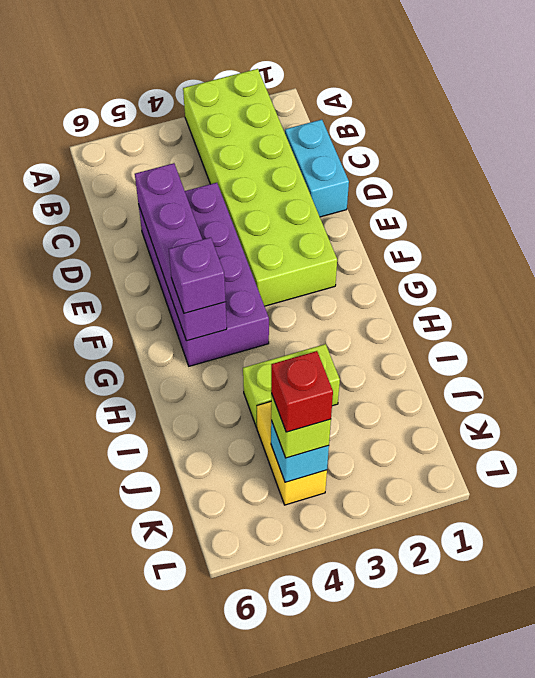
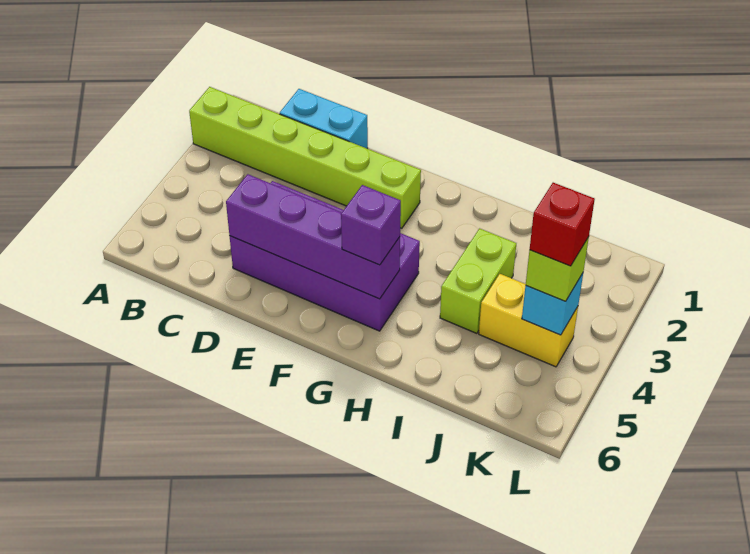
lime brick A2:F3 level 1 -> lime brick A2:F2 level 1

